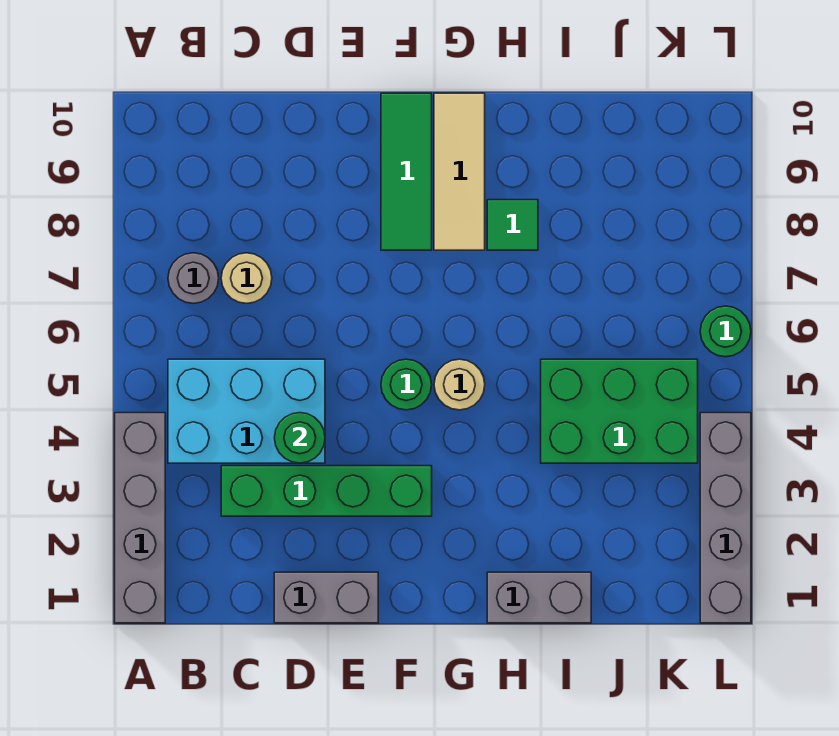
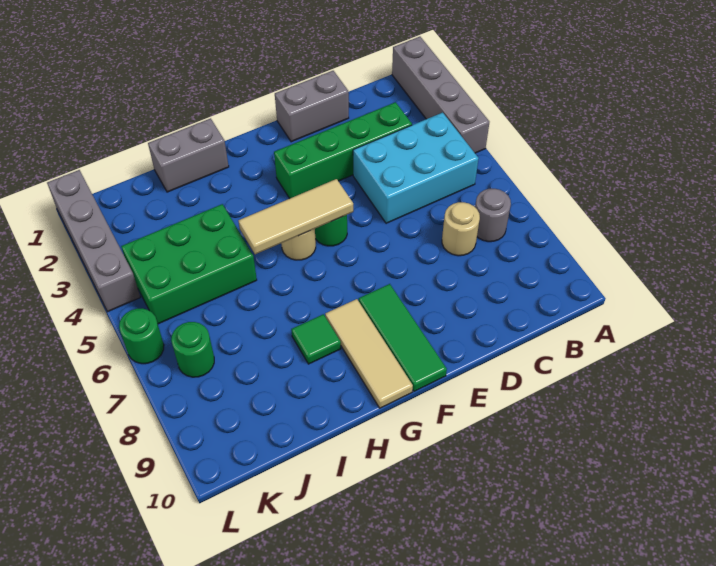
green round brick D4 level 2 -> green round brick K7 level 1
none -> tan tile F5:H5 level 2

